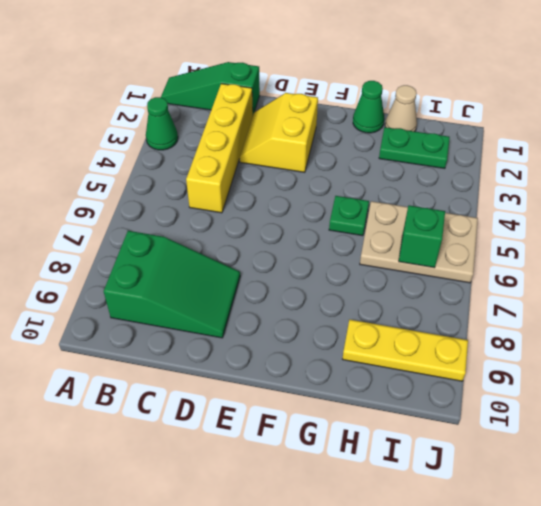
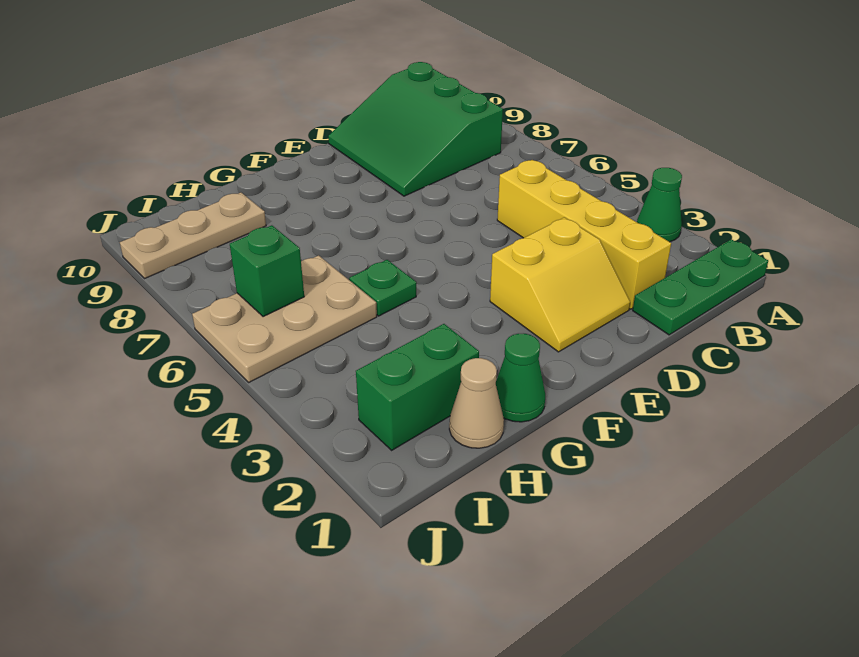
green slope A1:C1 level 1 top C -> green plate A1:C1 level 1
green slope B8:D9 level 1 top B -> green slope B8:D10 level 1 top B
yellow slope D2:E3 level 1 top E -> yellow slope D2:E3 level 1 top 3
green plate H2:I2 level 1 -> green brick H2:I2 level 1
yellow plate H9:J9 level 1 -> tan plate H9:J9 level 1

